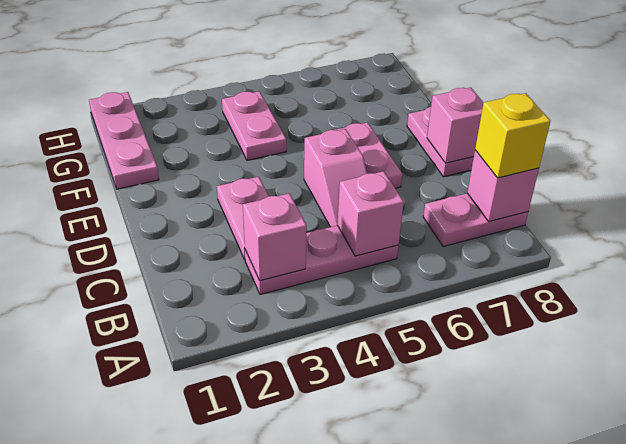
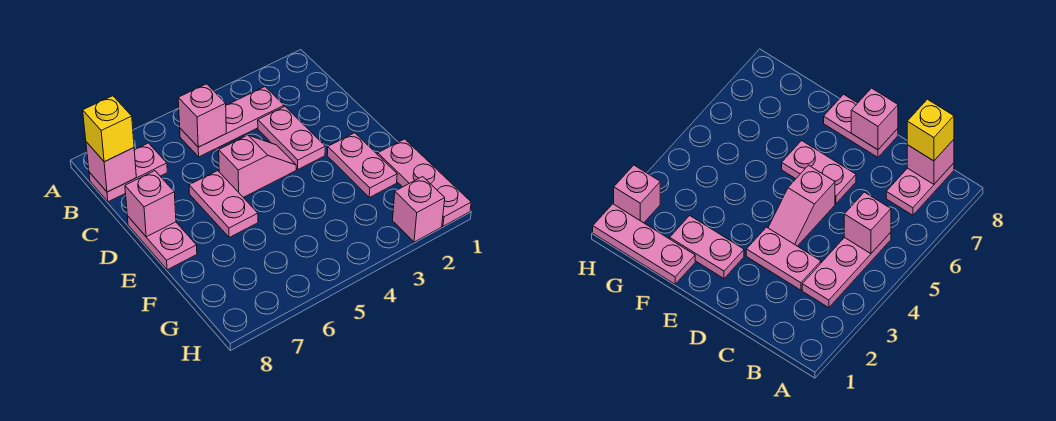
pink brick B3 level 2 -> pink brick H2 level 1
pink slope C5:D5 level 1 top D -> pink slope D4:D5 level 1 top 5
pink plate F4:G4 level 1 -> pink plate E2:F2 level 1

